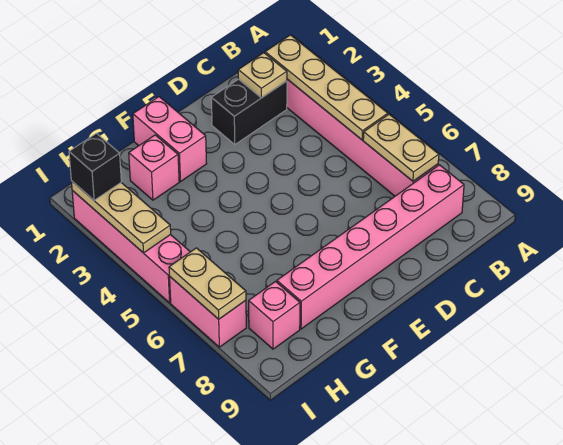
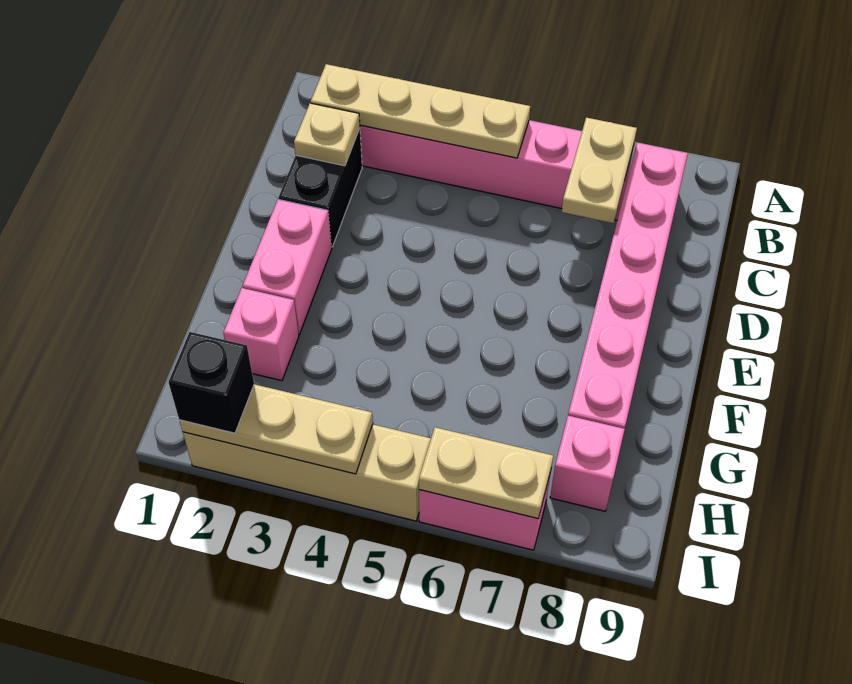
tan plate B6:B7 level 2 -> tan plate B7:C7 level 2
pink brick F1:F2 level 1 -> pink brick E2:F2 level 1
pink brick I2:I5 level 1 -> tan brick I2:I5 level 1

